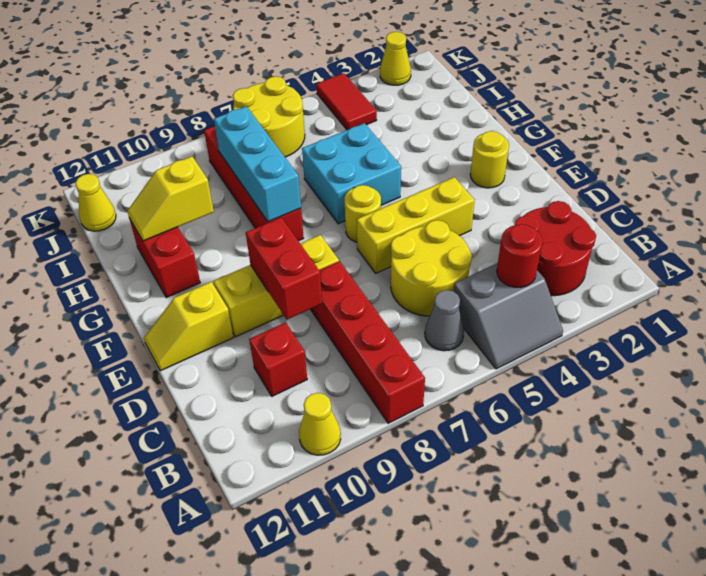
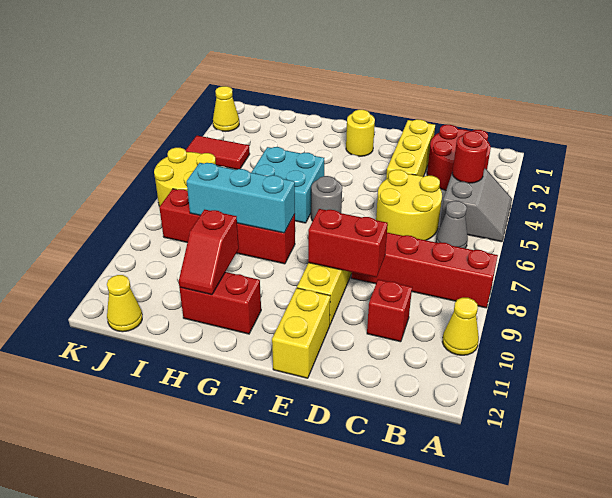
yellow brick E4:E6 level 1 -> yellow brick D2:D4 level 1
yellow slope E11:E12 level 1 top 11 -> yellow brick E11:E12 level 1
yellow round brick F6 level 1 -> grey round brick F6 level 1
yellow slope H10:H11 level 2 top 10 -> red slope H10:H11 level 2 top 10

